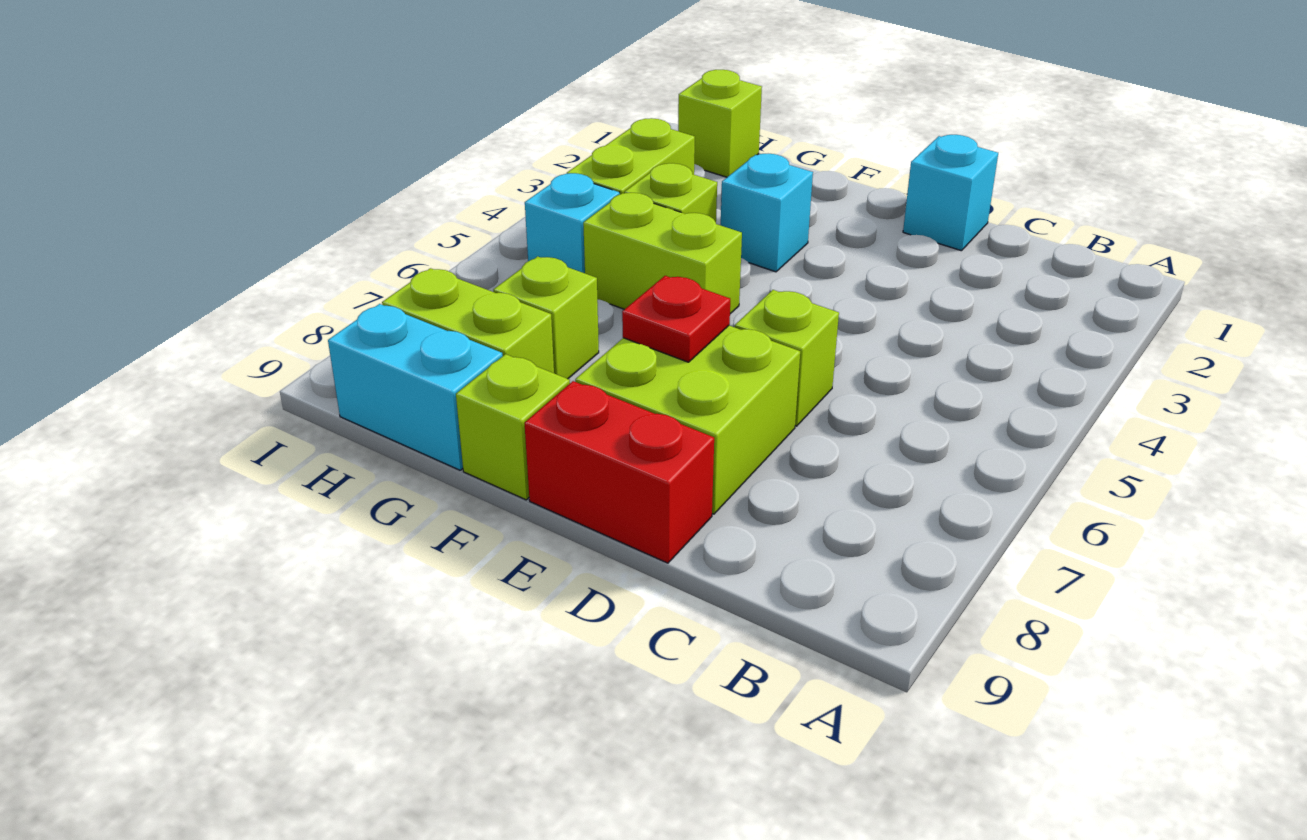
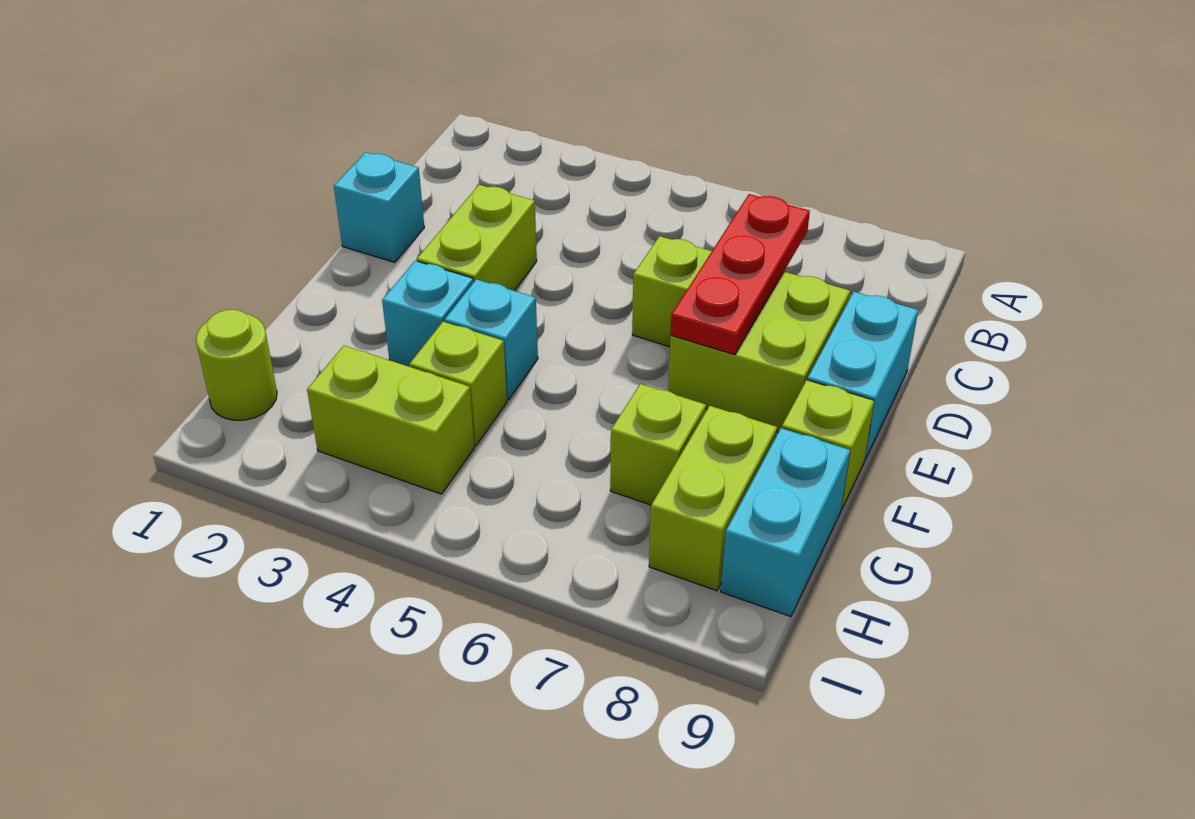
red brick D9:E9 level 1 -> cyan brick D9:E9 level 1
red plate E7 level 2 -> red plate C7:E7 level 2
lime brick F5:G5 level 1 -> lime brick D3:E3 level 1
lime brick H1 level 1 -> lime round brick H1 level 1
cyan brick H5 level 1 -> cyan brick F4 level 1

